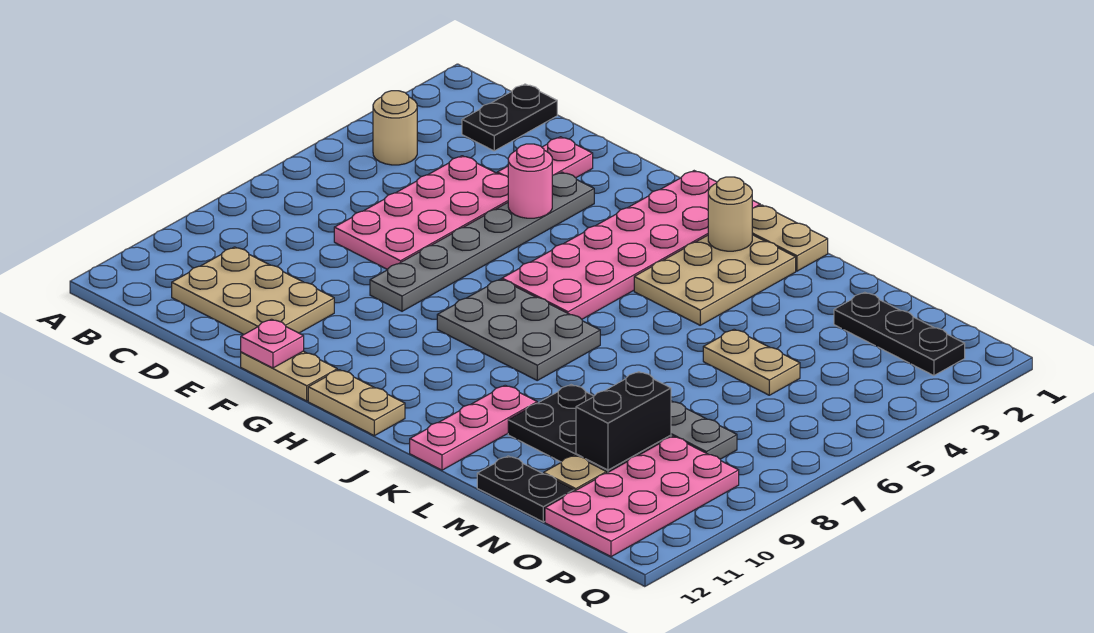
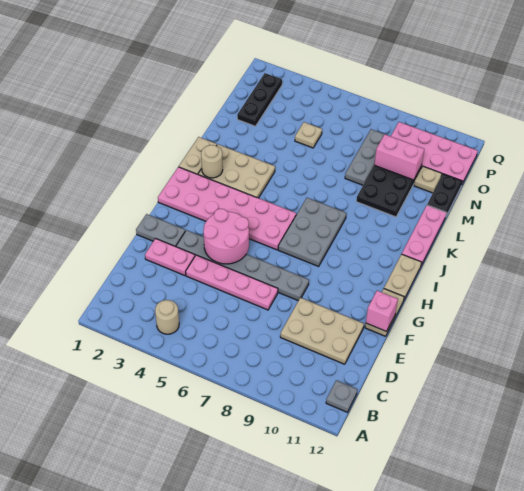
none -> grey plate B12 level 1
black plate C1:C2 level 1 -> none
tan plate C10:E11 level 1 -> tan plate D9:E11 level 1
pink plate D4:E7 level 1 -> pink plate E4:E7 level 1
none -> grey plate F1:F2 level 1
pink round brick F4 level 2 -> pink round brick F4:G5 level 2
pink plate F12 level 2 -> pink brick F12 level 2
pink plate K10:K12 level 1 -> pink plate J12:L12 level 1
tan plate M5:N5 level 1 -> tan plate N5 level 1
black brick N9:N10 level 2 -> pink brick N9:N10 level 2

